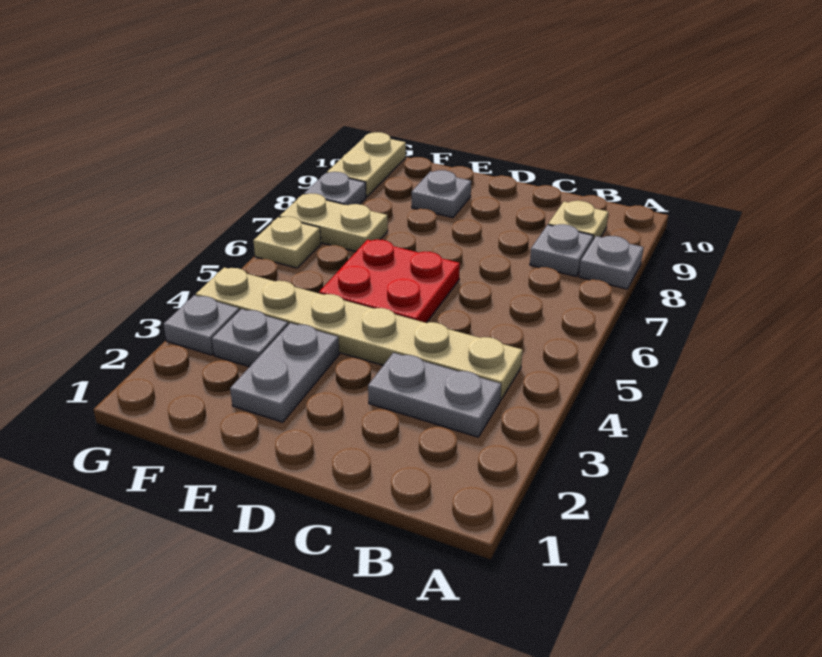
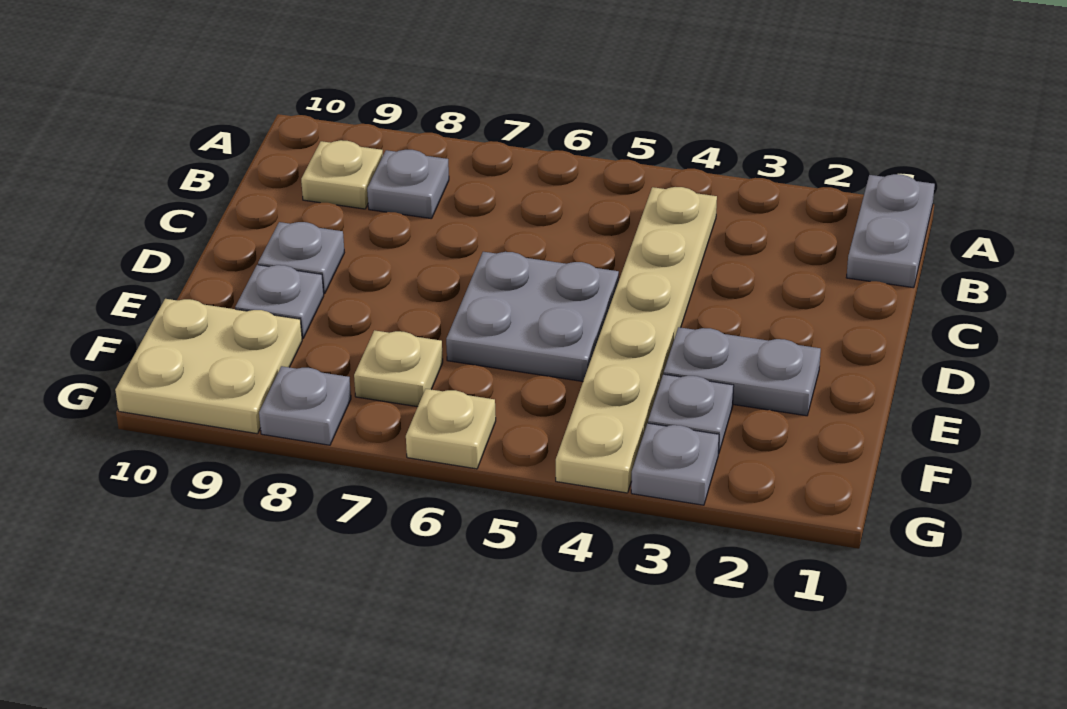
grey plate A8 level 1 -> grey plate D9 level 1
grey plate B3:C3 level 1 -> grey plate A1:B1 level 1
red plate D5:E6 level 1 -> grey plate D5:E6 level 1
tan plate F7:G7 level 1 -> tan plate F7 level 1
tan plate G9:G10 level 1 -> tan plate F9:G10 level 1

